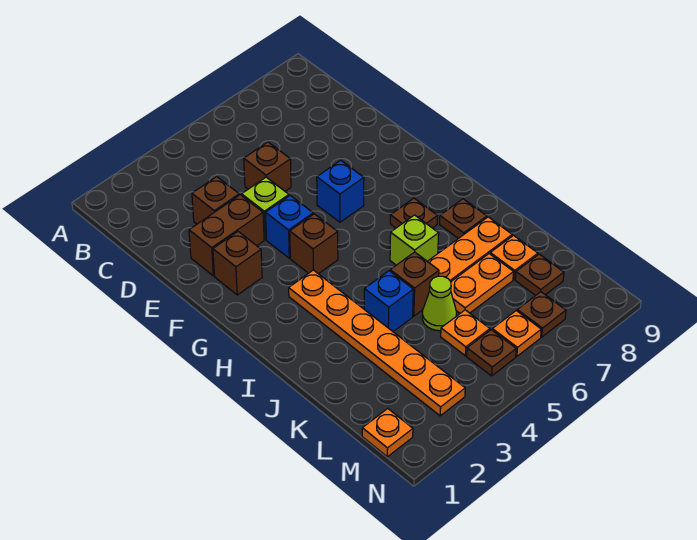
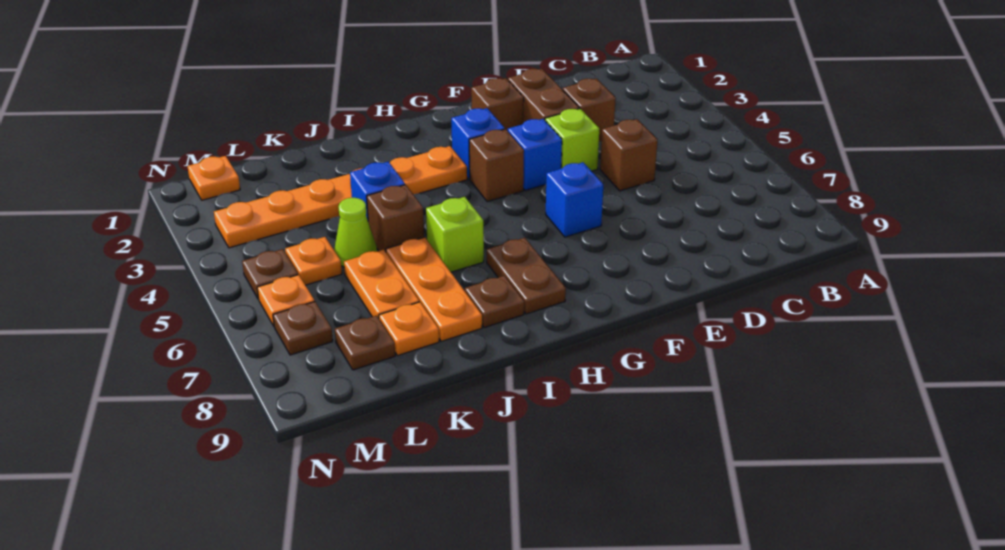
none -> blue brick G3 level 1
brown plate H7 level 1 -> brown plate H7:H8 level 1

